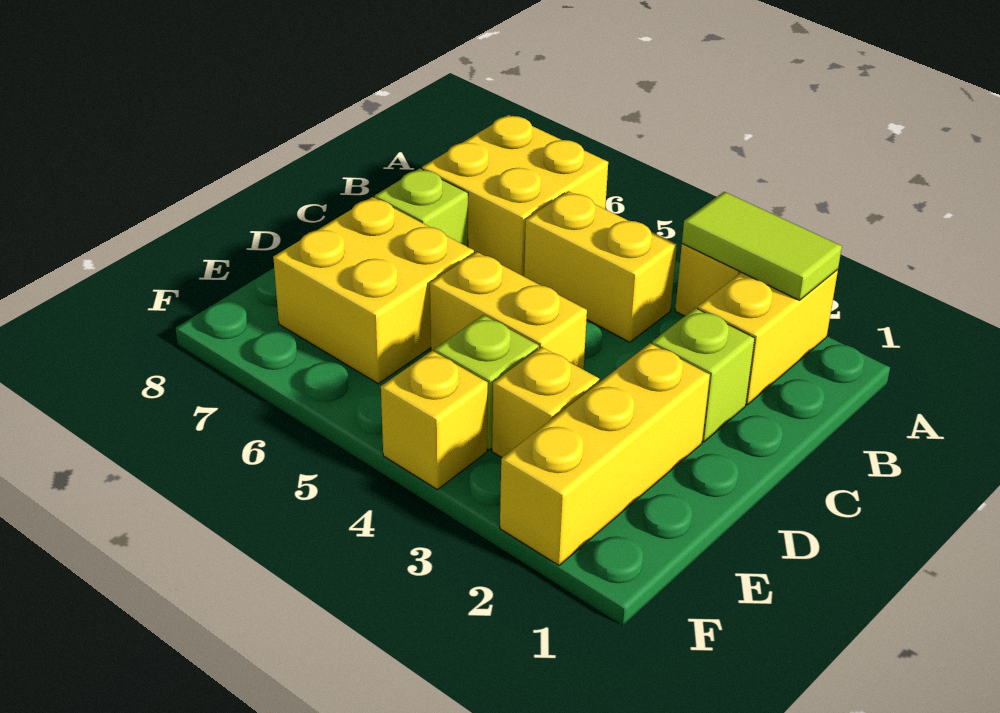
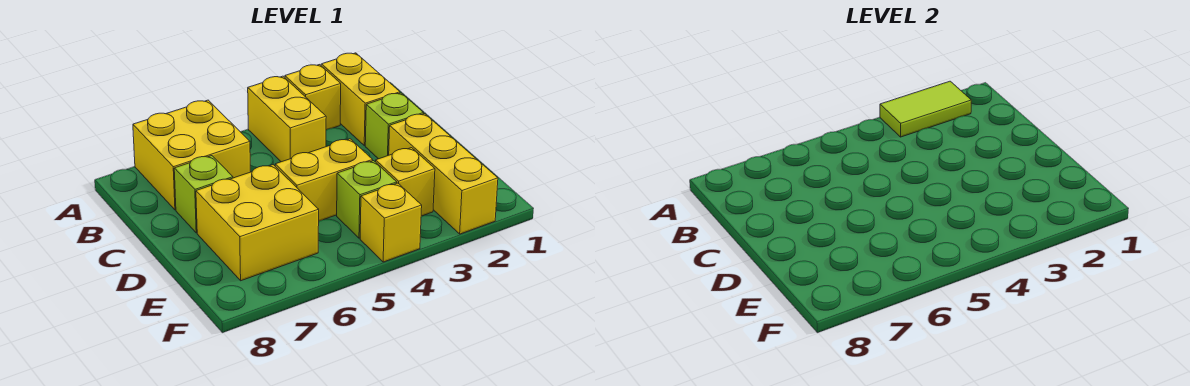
yellow brick B4:B5 level 1 -> yellow brick A4:B4 level 1

